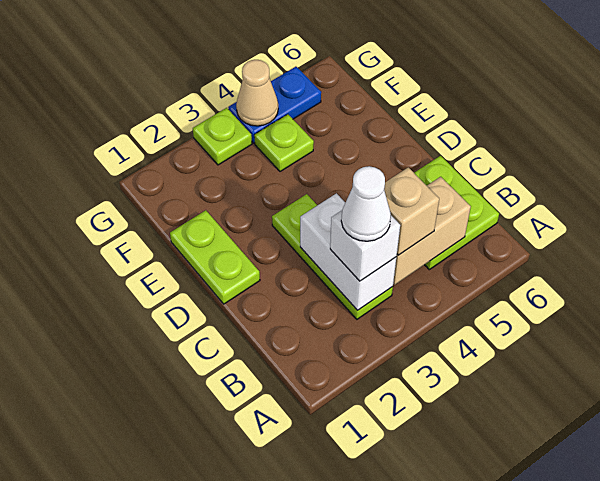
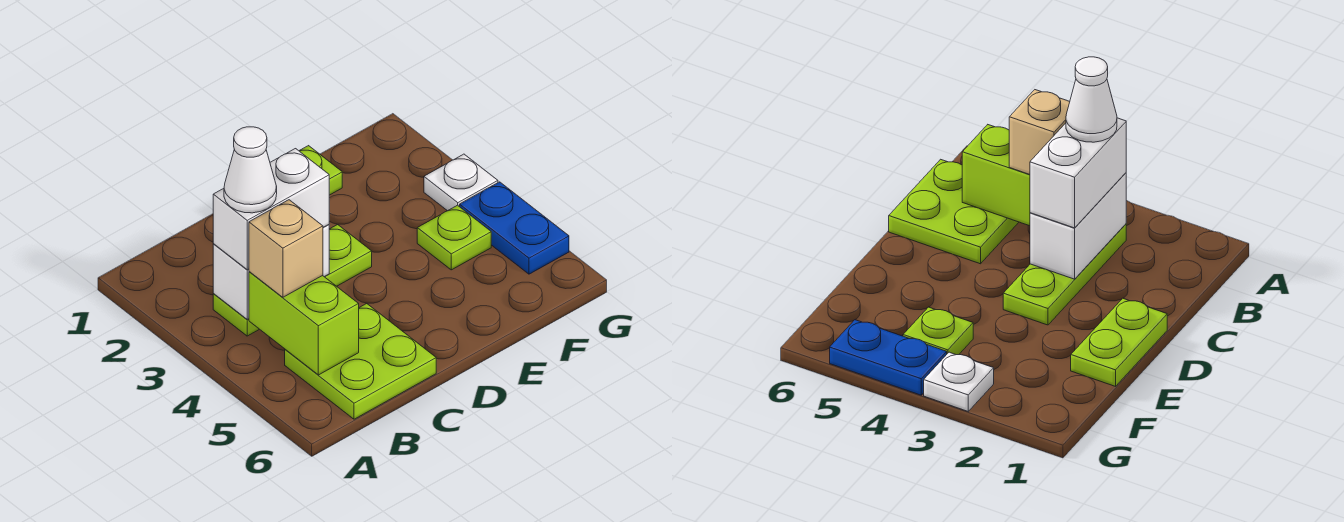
white brick B3 level 3 -> white brick B3:C3 level 3
tan brick B4:B5 level 2 -> lime brick B4:B5 level 2
lime plate G3 level 1 -> white plate G3 level 1
tan cone G4 level 2 -> none

